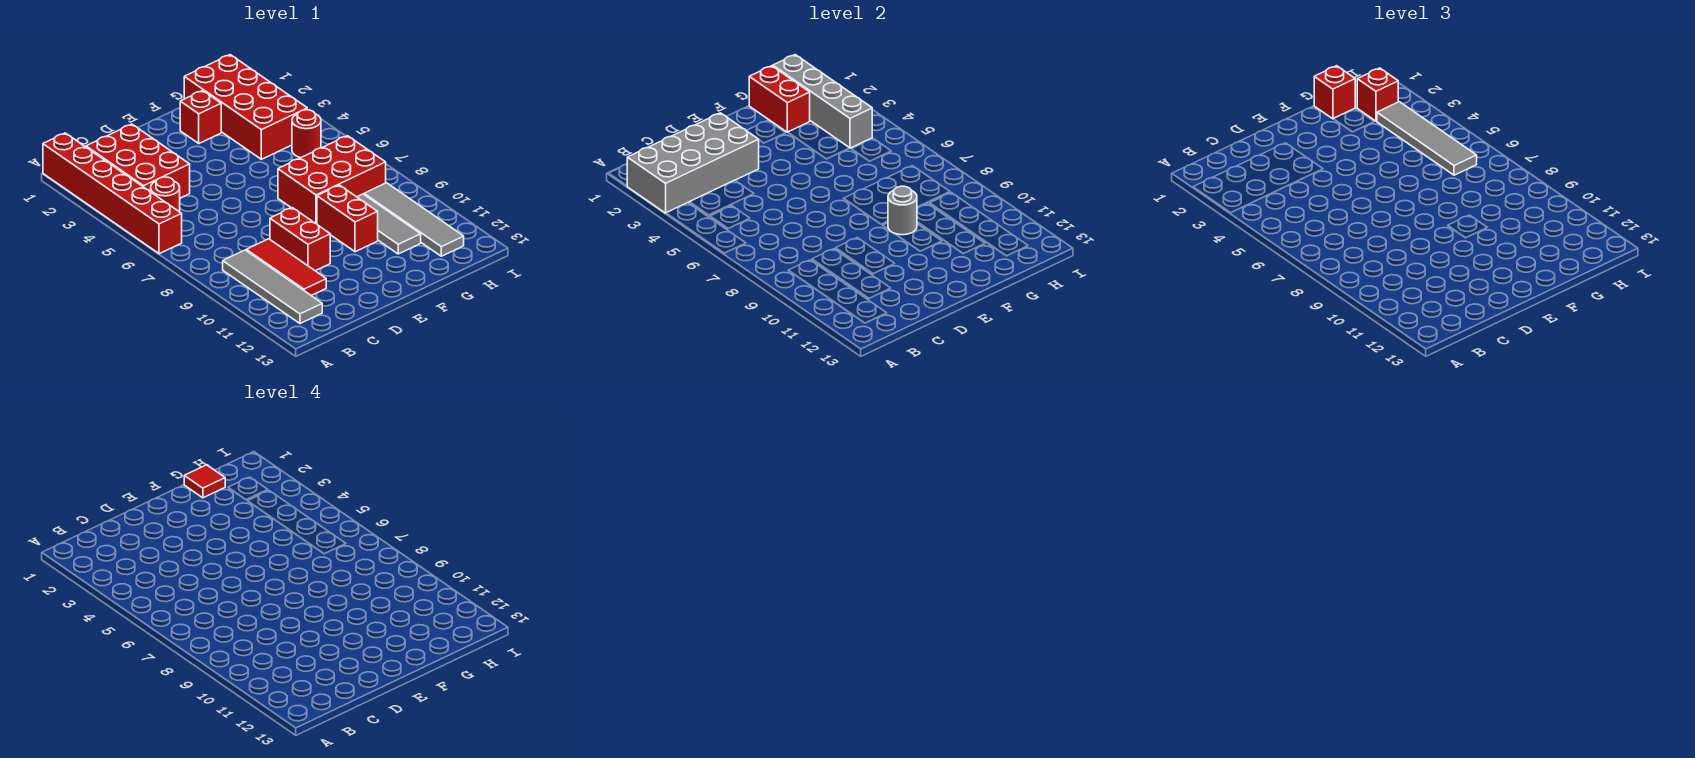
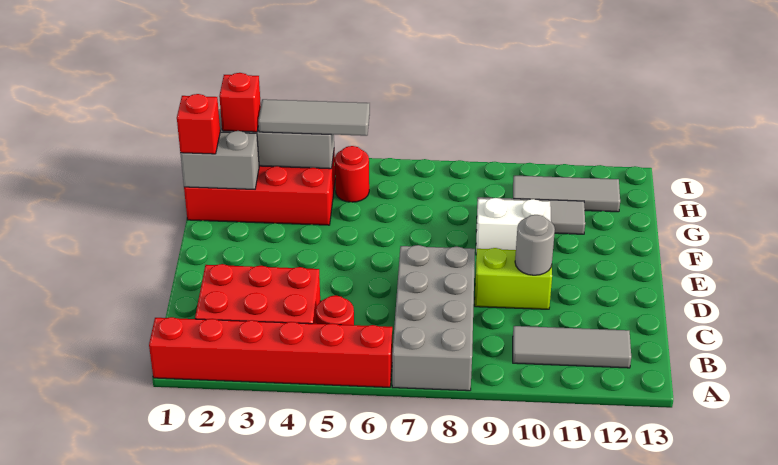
grey brick A2:D3 level 2 -> grey brick A7:D8 level 1
grey tile B9:B12 level 1 -> grey tile B10:B12 level 1
red tile C9:C11 level 1 -> none
red brick D9:D10 level 1 -> lime brick D9:D10 level 1
red brick F2 level 1 -> none
red brick F7:H8 level 1 -> none
red brick F9:F10 level 1 -> white brick F9:F10 level 1
grey round brick F9 level 2 -> grey round brick D10 level 2
red brick G1:G2 level 2 -> grey brick G1:G2 level 2
red tile G1 level 4 -> none
grey tile H3:H6 level 3 -> grey tile H3:H5 level 3
grey tile H9:H12 level 1 -> grey tile H10:H12 level 1

